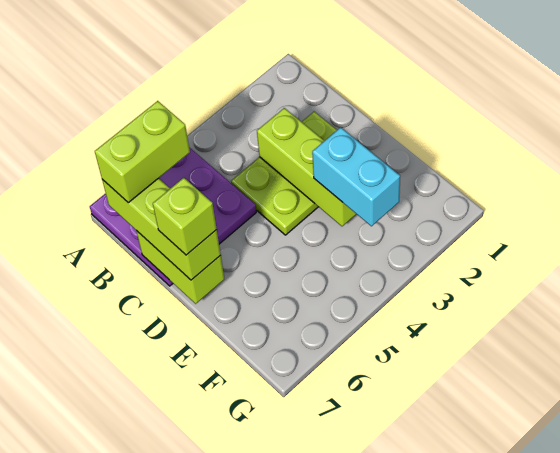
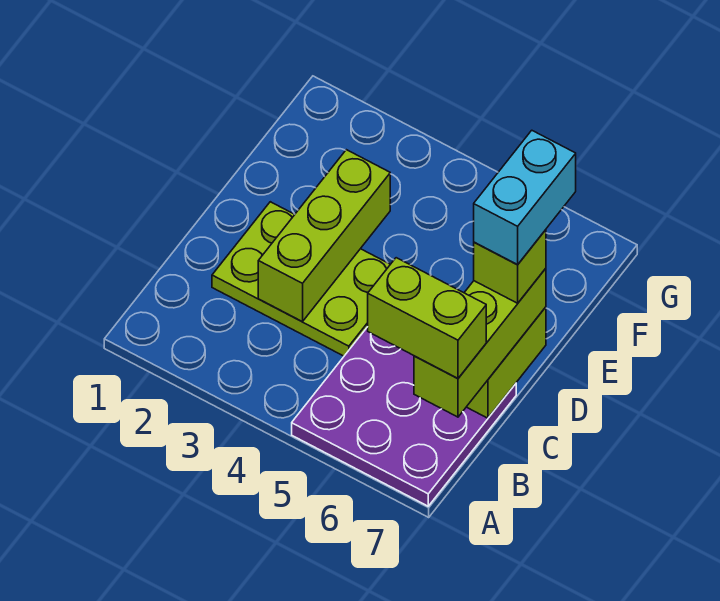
cyan brick E3:F3 level 3 -> cyan brick D7:E7 level 5

